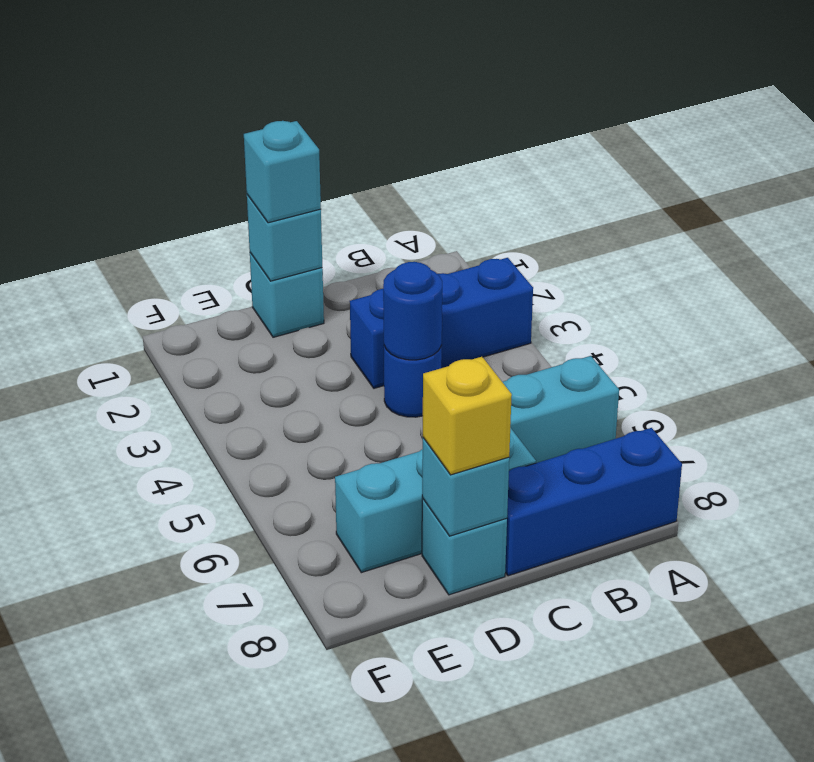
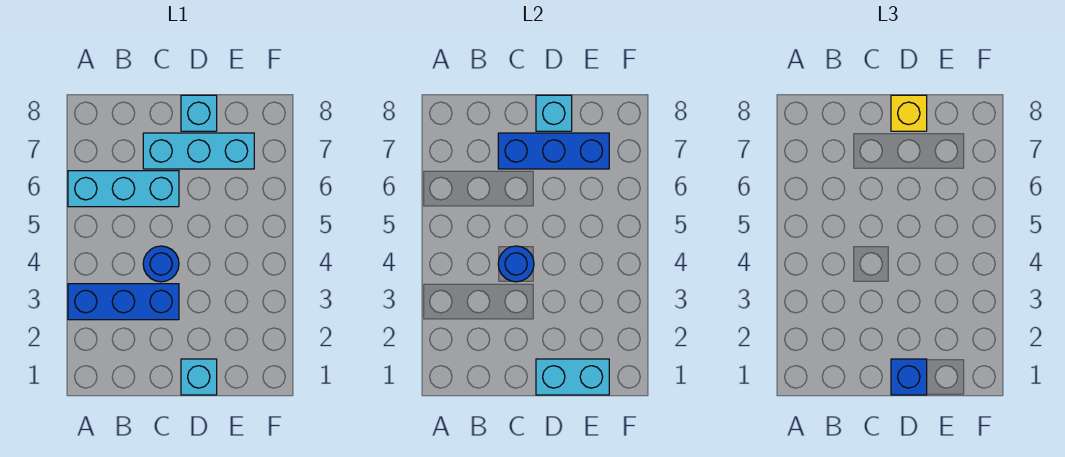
blue brick A8:C8 level 1 -> blue brick C7:E7 level 2
cyan brick D1 level 2 -> cyan brick D1:E1 level 2
cyan brick D1 level 3 -> blue brick D1 level 3

